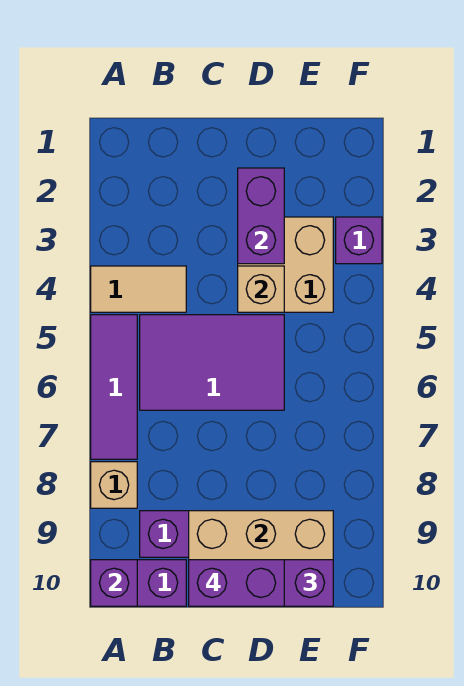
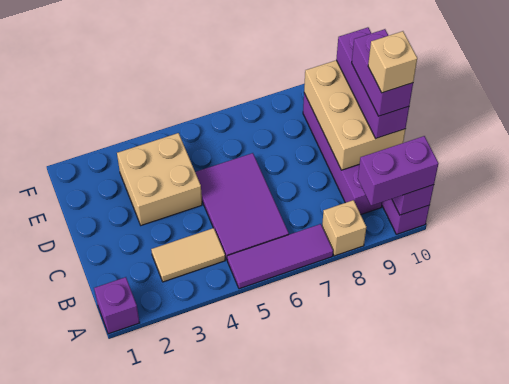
tan tile A4:B4 level 1 -> tan tile B3:B4 level 1
purple brick D2:D3 level 2 -> purple brick A9:A10 level 3
tan brick D4 level 2 -> tan brick C10 level 5
purple brick F3 level 1 -> purple brick A1 level 1

